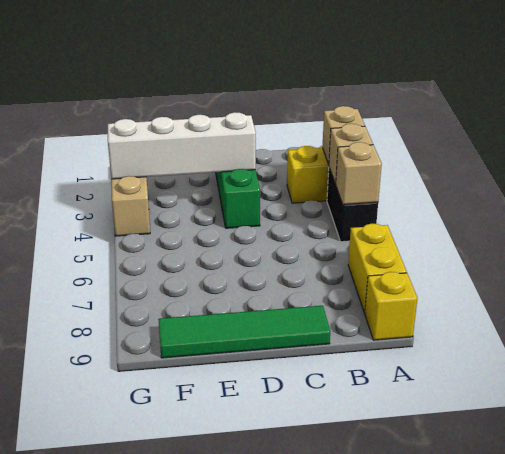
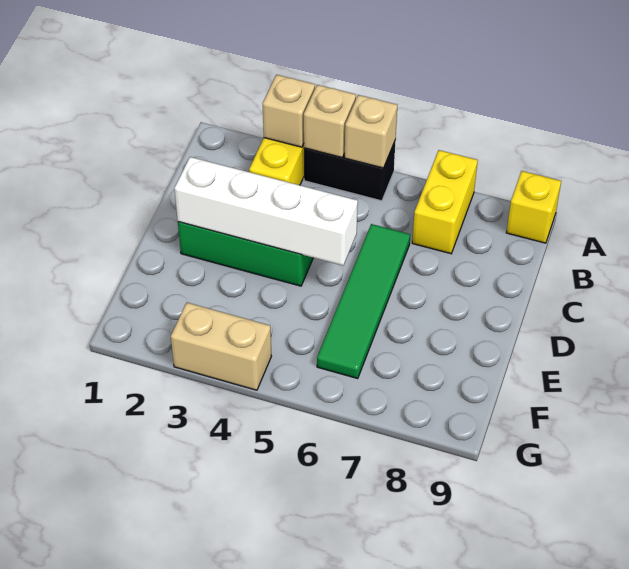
yellow brick A7:A8 level 1 -> yellow brick A7:B7 level 1
green tile C9:F9 level 1 -> green tile C6:F6 level 1
white brick D3:G3 level 2 -> white brick D2:D5 level 2

